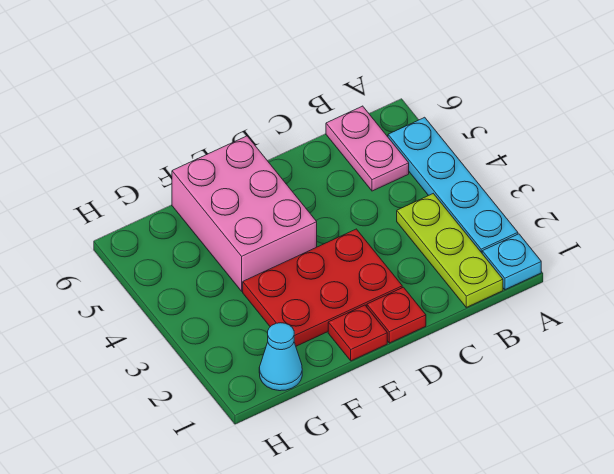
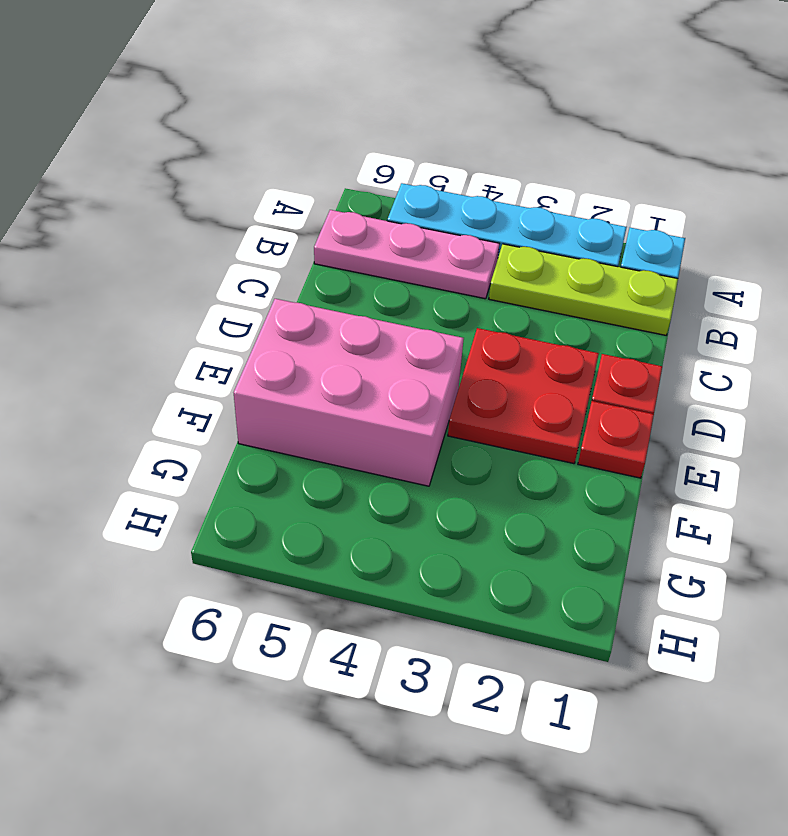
pink plate B5:B6 level 1 -> pink plate B4:B6 level 1
red plate D2:F3 level 1 -> red plate D2:E3 level 1
cyan cone G1 level 1 -> none

